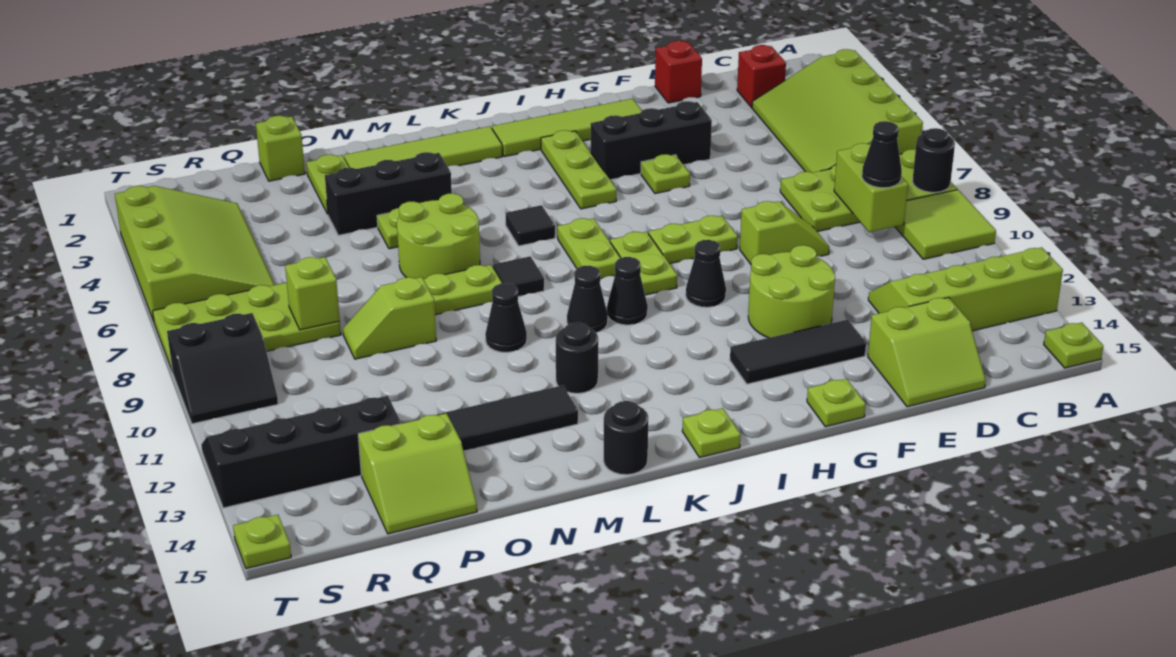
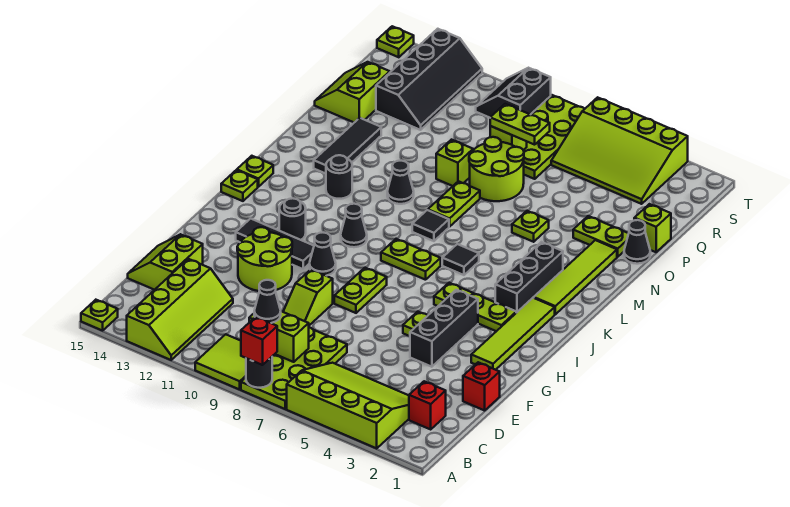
none -> red brick A8 level 3
black tile F13:H13 level 1 -> black tile H11:H13 level 1
lime plate G15 level 1 -> lime plate K15 level 1
lime plate I8:I9 level 1 -> lime plate Q7:Q8 level 3
black cone K10 level 1 -> black cone O1 level 1
black round brick L15 level 1 -> black round brick I12 level 1
black brick M4:O4 level 1 -> black brick J3:L3 level 1
lime round brick M6:N7 level 1 -> lime round brick O7:P8 level 1

